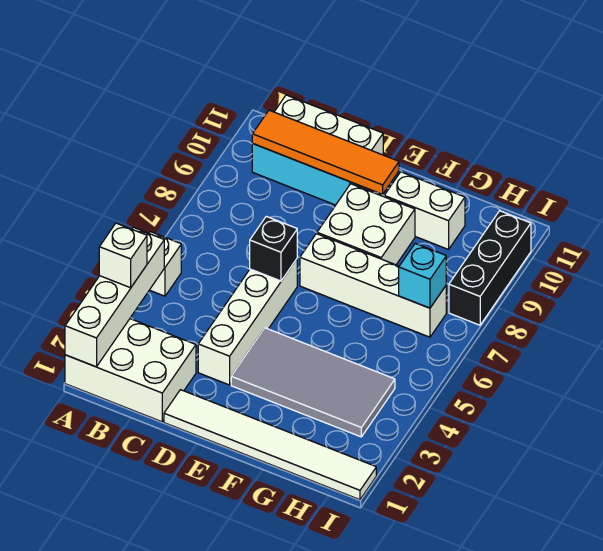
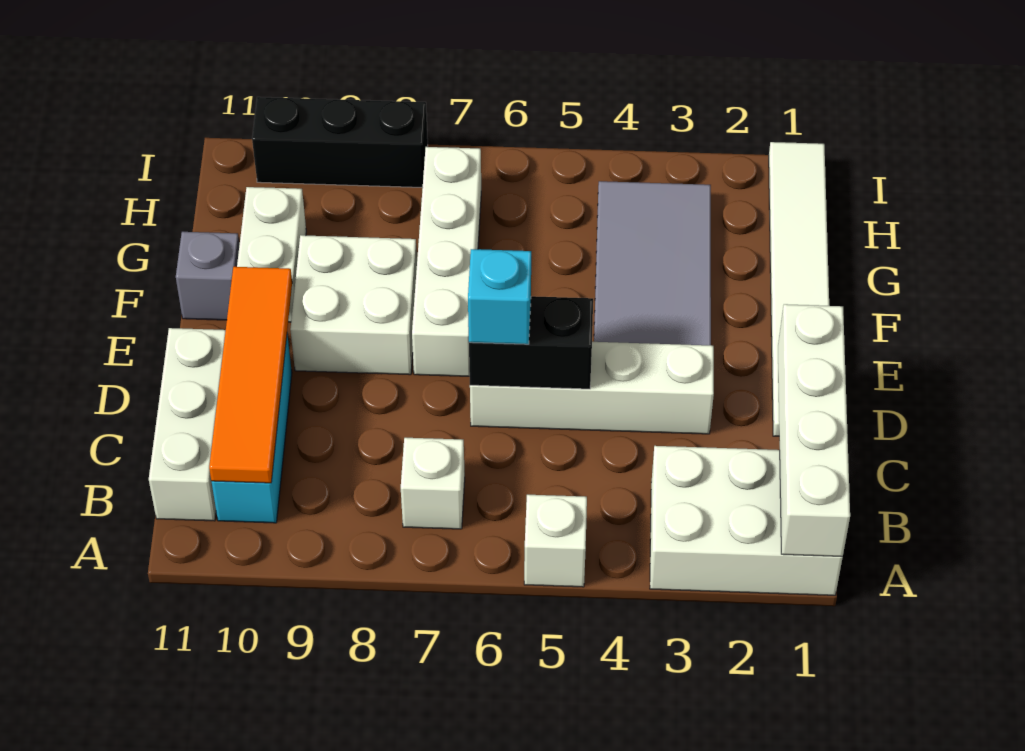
white brick A1:C2 level 1 -> white brick A1:B3 level 1
white brick A1:A4 level 2 -> white brick A1:D1 level 2
white brick A3 level 3 -> white brick B7 level 1
black brick D6 level 2 -> black brick D5:D6 level 2
none -> grey brick F11 level 1
cyan brick H7 level 2 -> cyan brick D6 level 3

